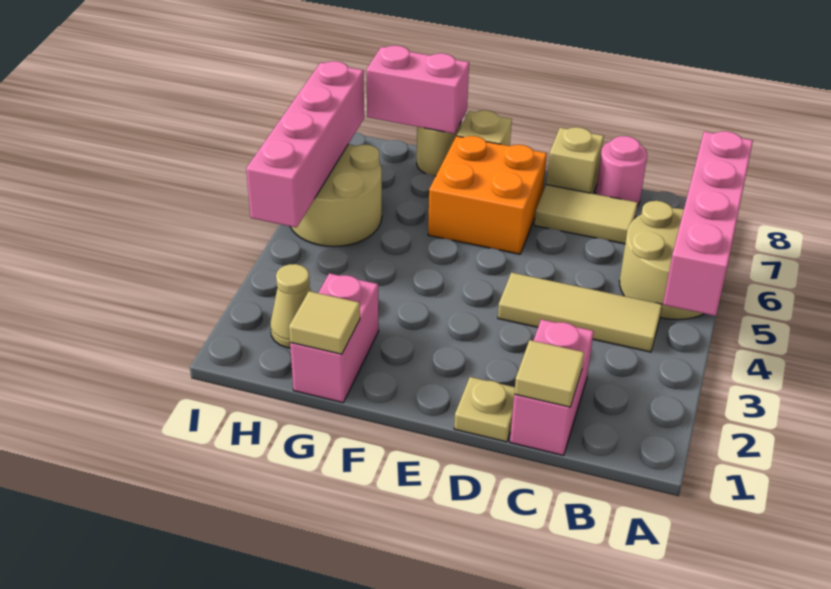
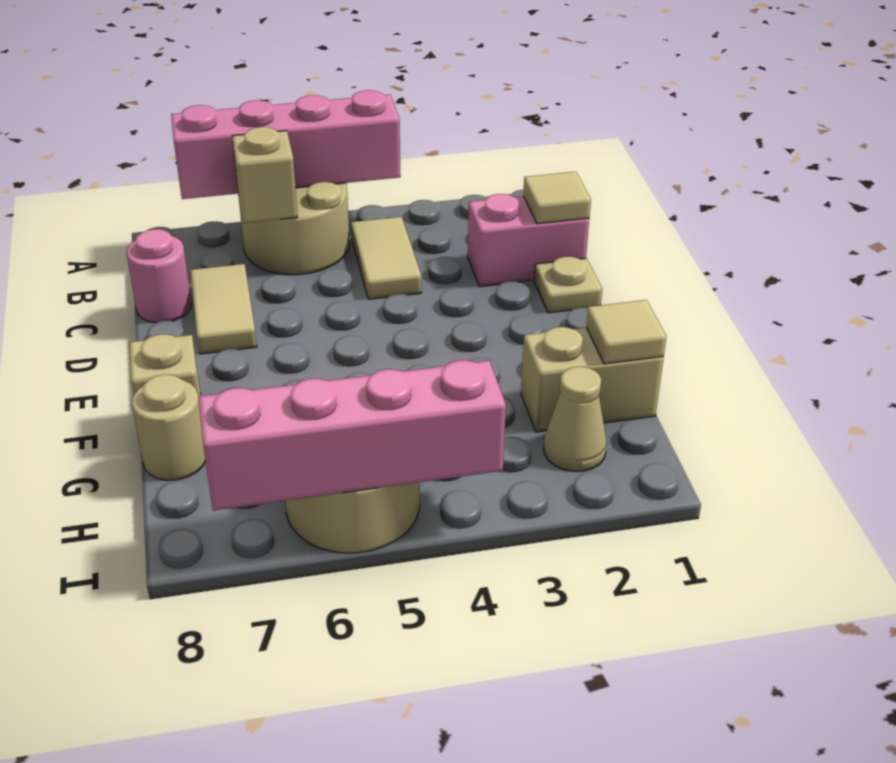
tan tile B4:D4 level 1 -> tan tile B4:C4 level 1
tan brick D8 level 1 -> tan brick B6 level 2
orange brick E6:F7 level 1 -> none
pink brick G1:G2 level 1 -> tan brick G1:G2 level 1
pink brick G8:H8 level 2 -> none

